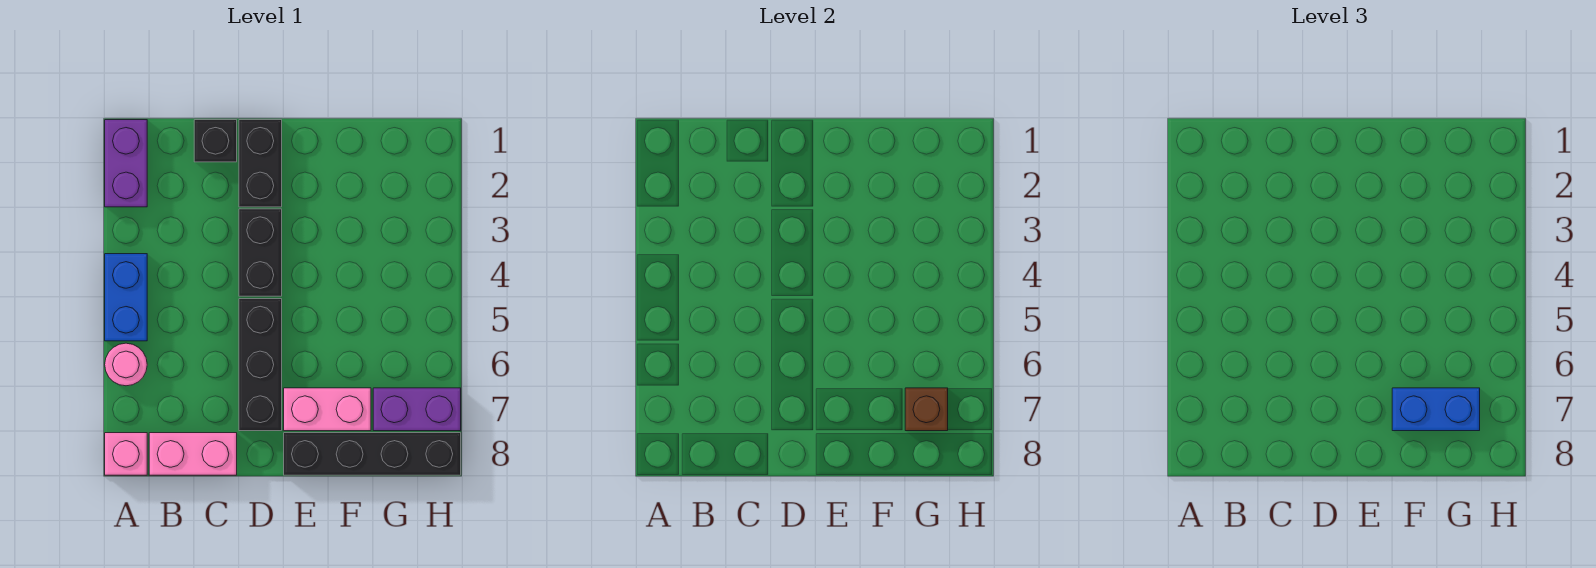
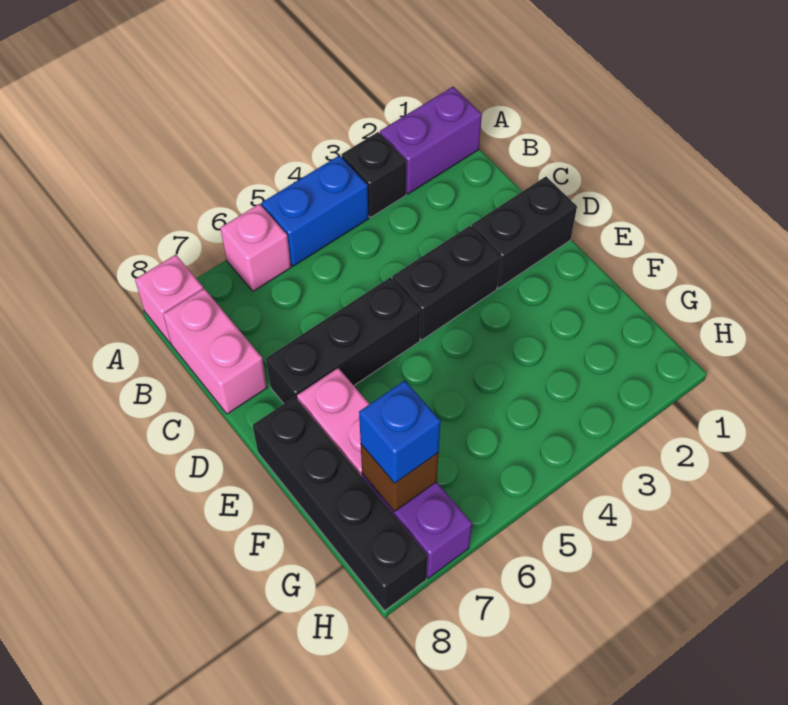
pink round brick A6 level 1 -> pink brick A6 level 1
black brick C1 level 1 -> black brick A3 level 1
blue brick F7:G7 level 3 -> blue brick G7 level 3

